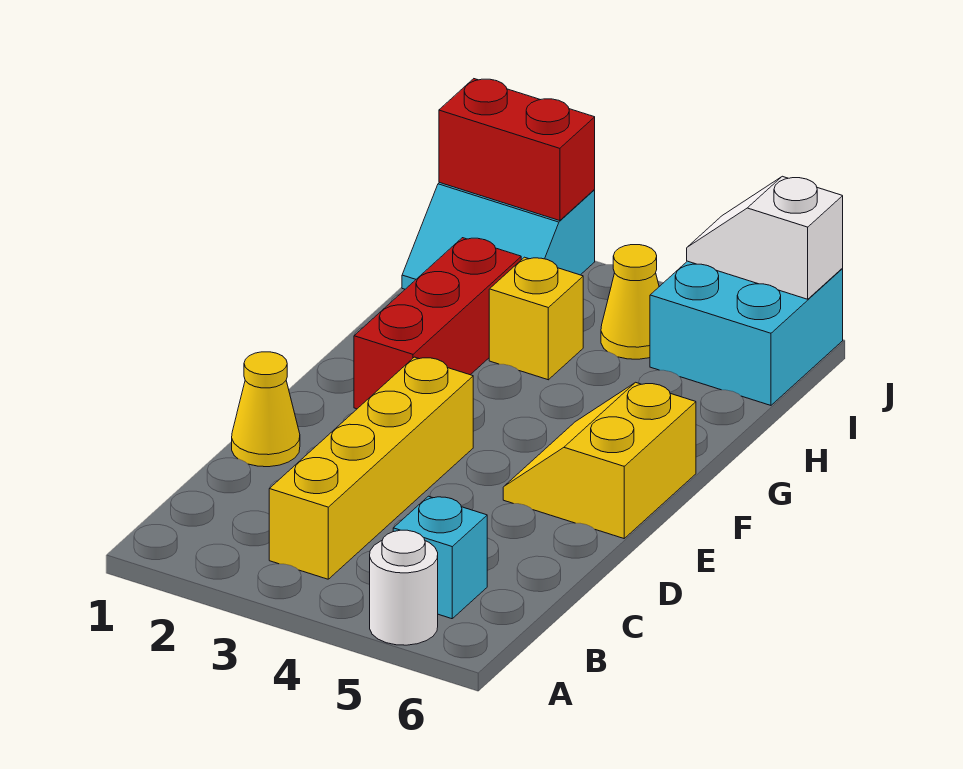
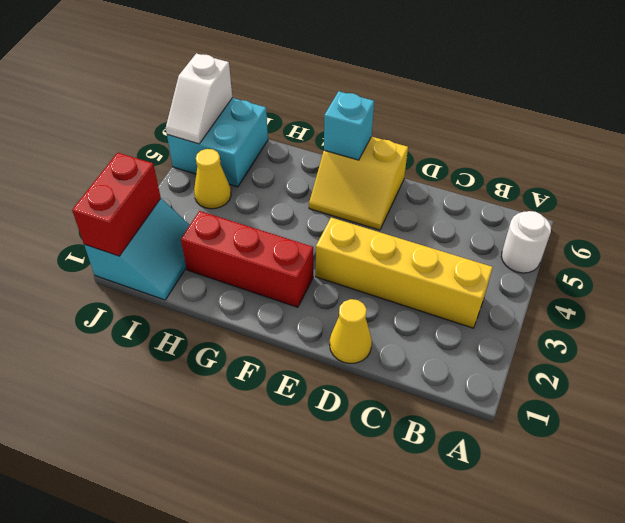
cyan brick B5 level 1 -> cyan brick F6 level 2
yellow brick H3 level 1 -> none

